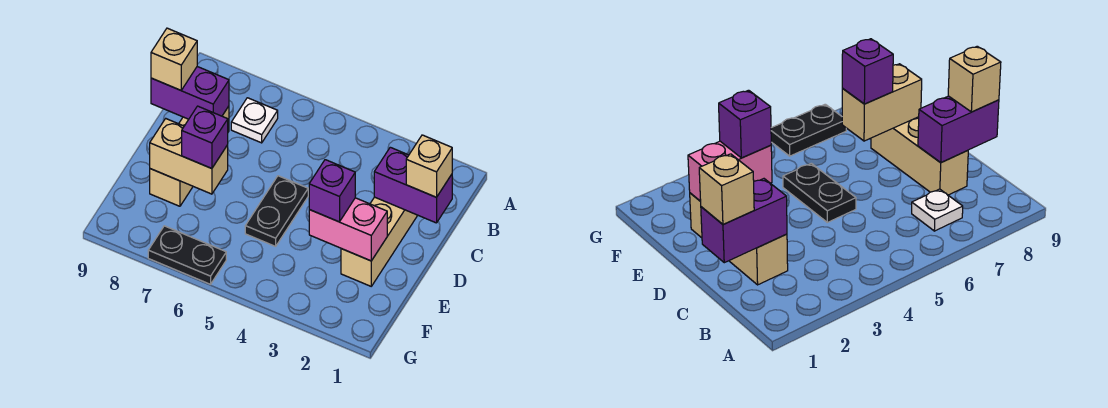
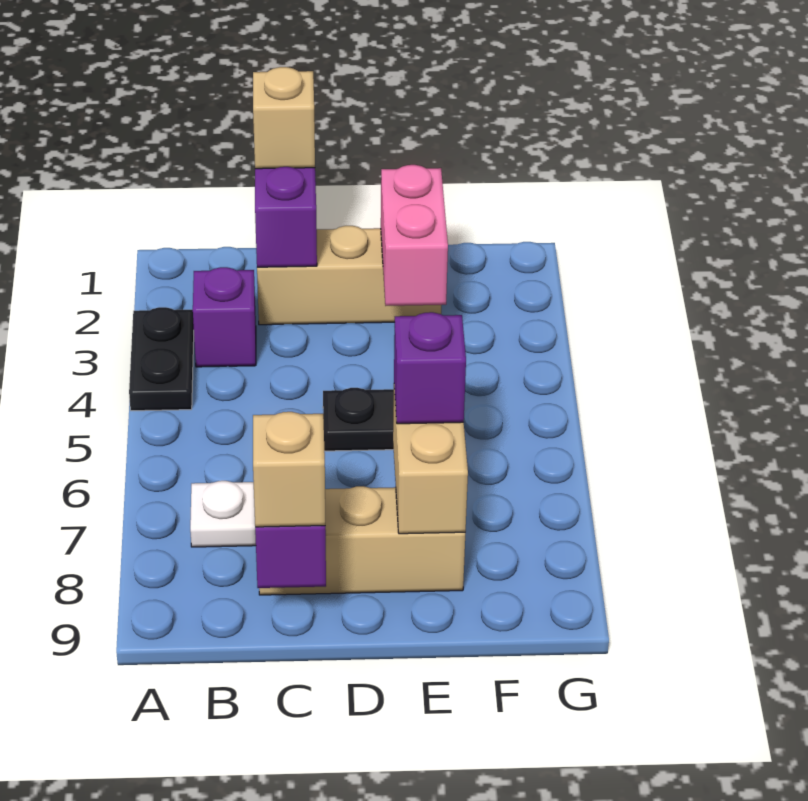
purple brick E3 level 3 -> purple brick B3 level 1
black plate G6:G7 level 1 -> black plate A3:A4 level 1

